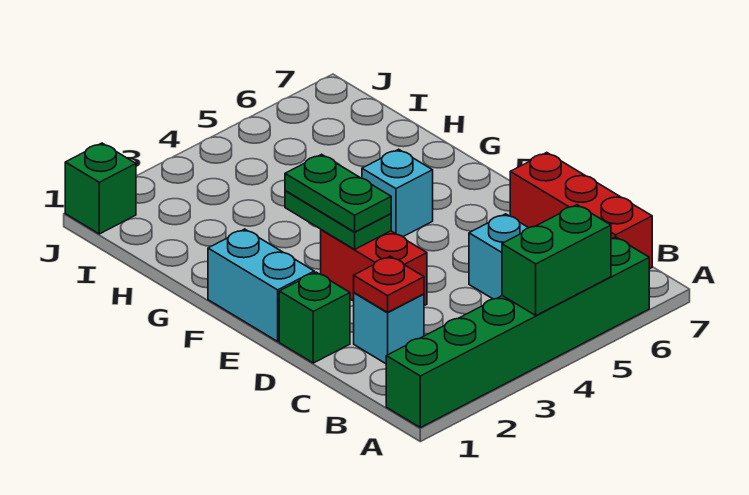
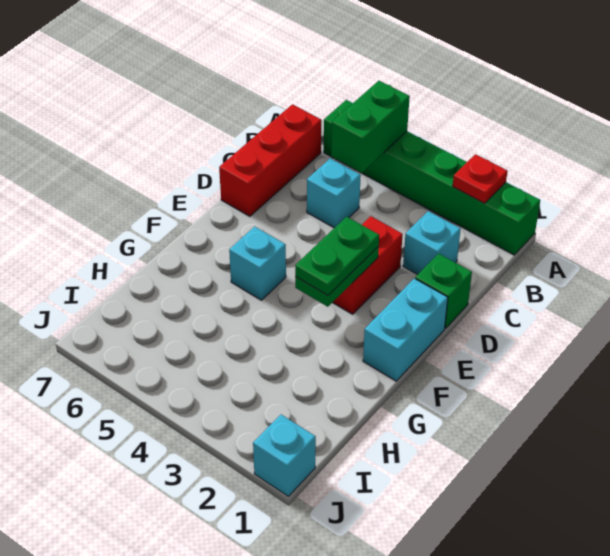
green brick A4:A5 level 2 -> green brick A5:B5 level 2
red plate C2 level 2 -> red plate A2 level 2
green brick J1 level 1 -> cyan brick J1 level 1

